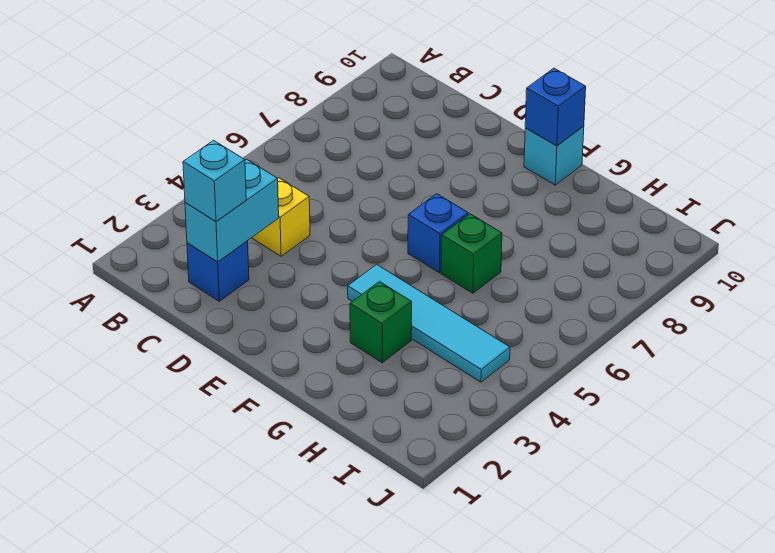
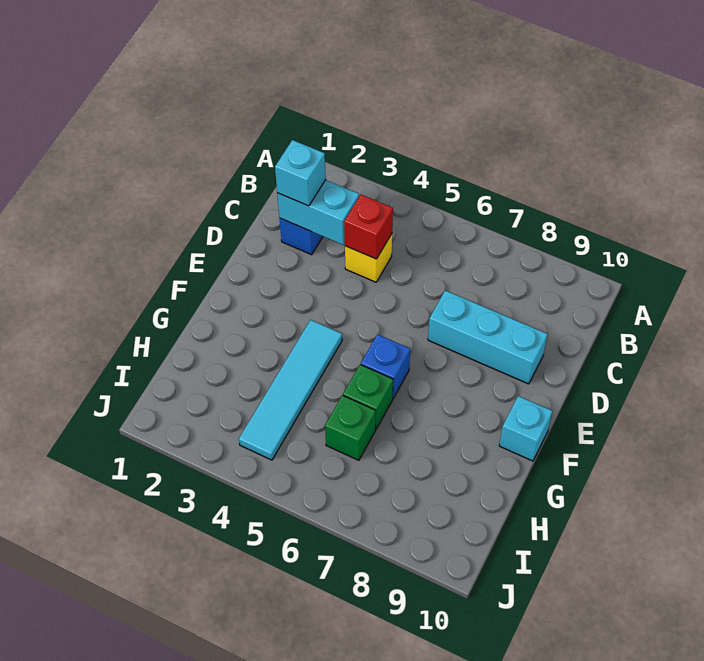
none -> red brick C4 level 2
none -> cyan brick D7:D9 level 1
blue brick F10 level 2 -> none
green brick G3 level 1 -> green brick H6 level 1

